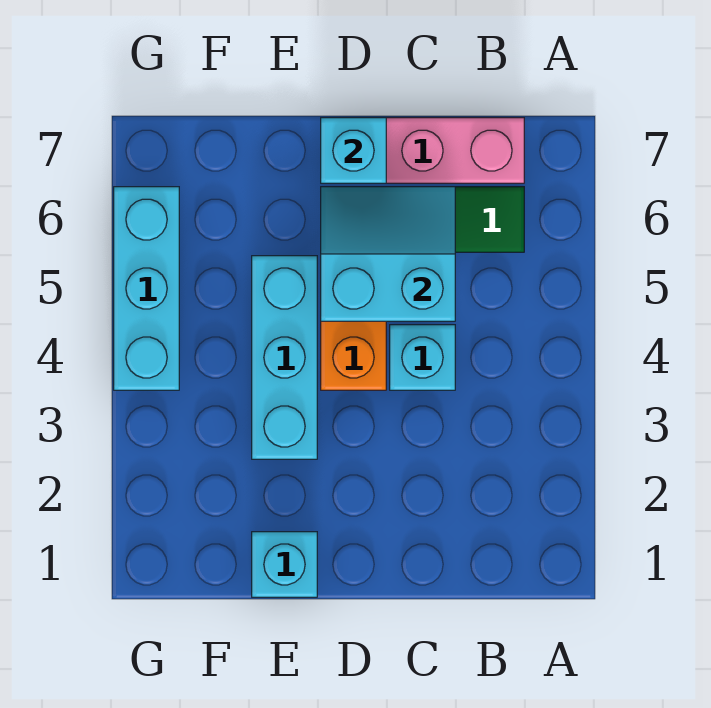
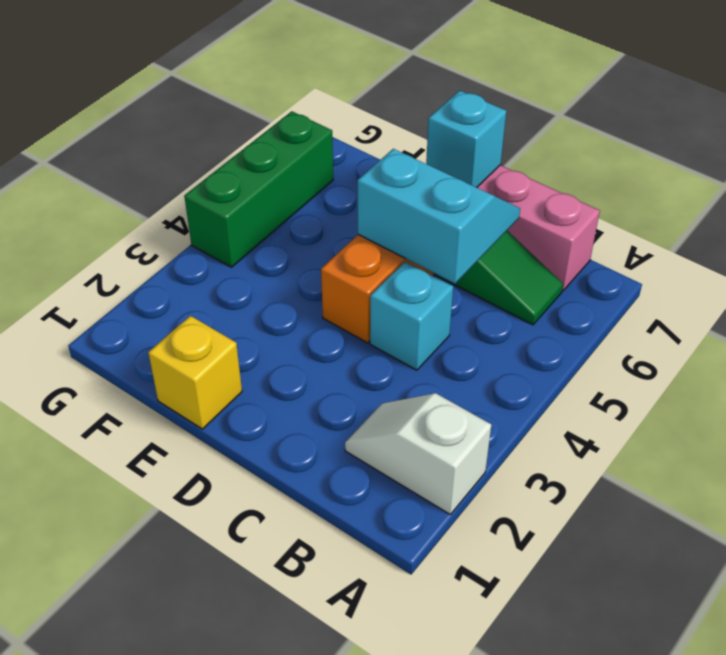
none -> white slope A2:B2 level 1 top A
cyan brick E1 level 1 -> yellow brick E1 level 1
cyan brick E3:E5 level 1 -> none
cyan brick G4:G6 level 1 -> green brick G4:G6 level 1

